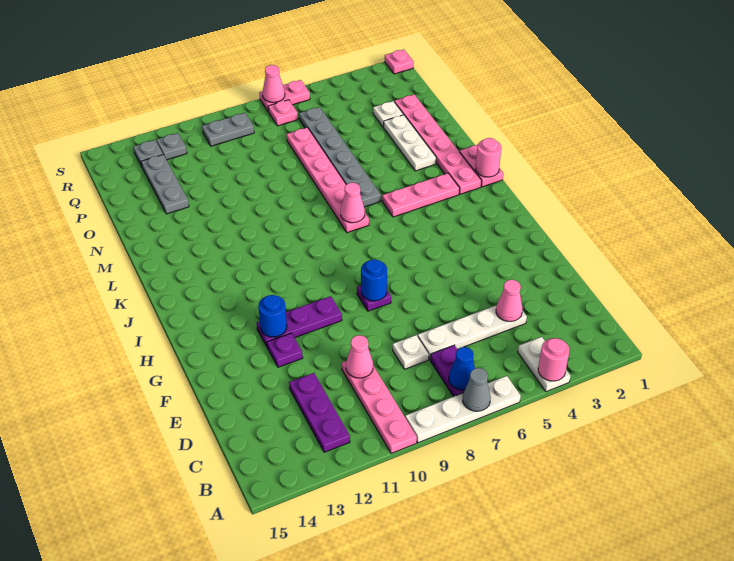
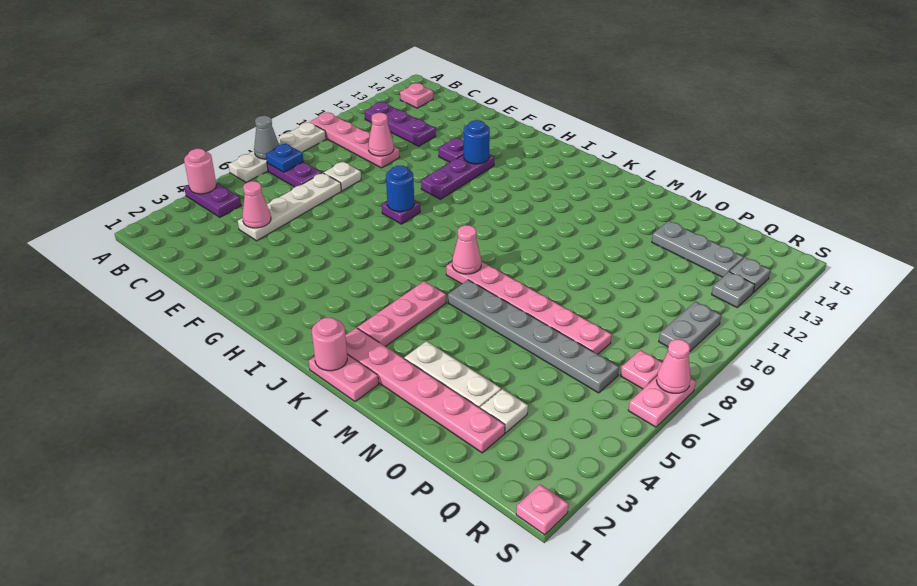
white plate A4:B4 level 1 -> purple plate A4:B4 level 1
blue cone B7 level 2 -> blue plate B7 level 2
none -> pink plate B14 level 1

